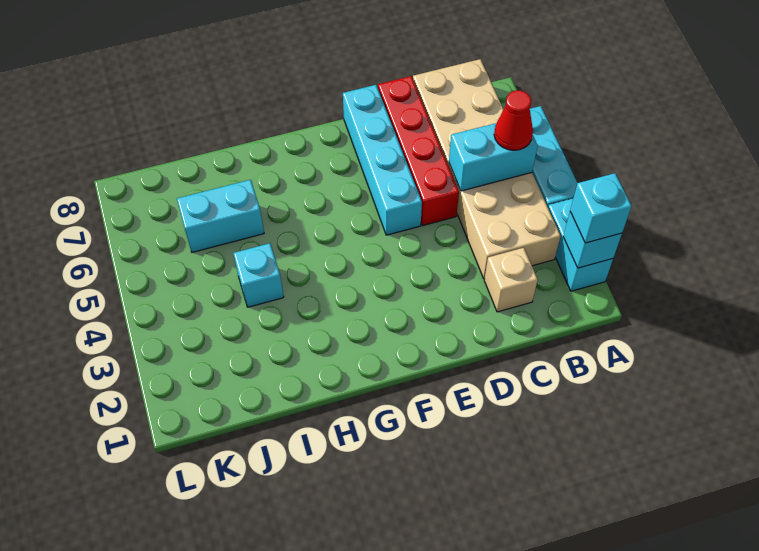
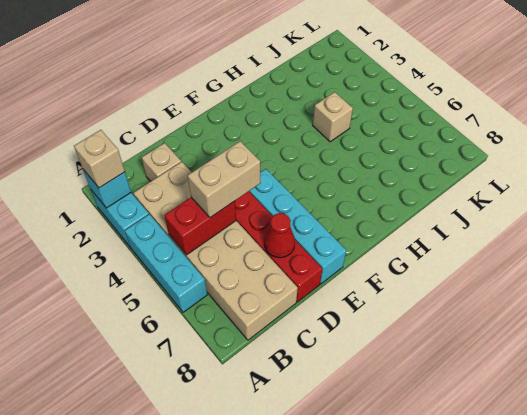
cyan brick A2 level 3 -> tan brick A2 level 3
cyan brick B5:C5 level 2 -> red brick B5:C5 level 2
red cone B5 level 3 -> red cone D7 level 2
none -> tan brick C5:D5 level 3
cyan brick I4 level 1 -> tan brick I4 level 1
cyan brick I6:J6 level 1 -> none

